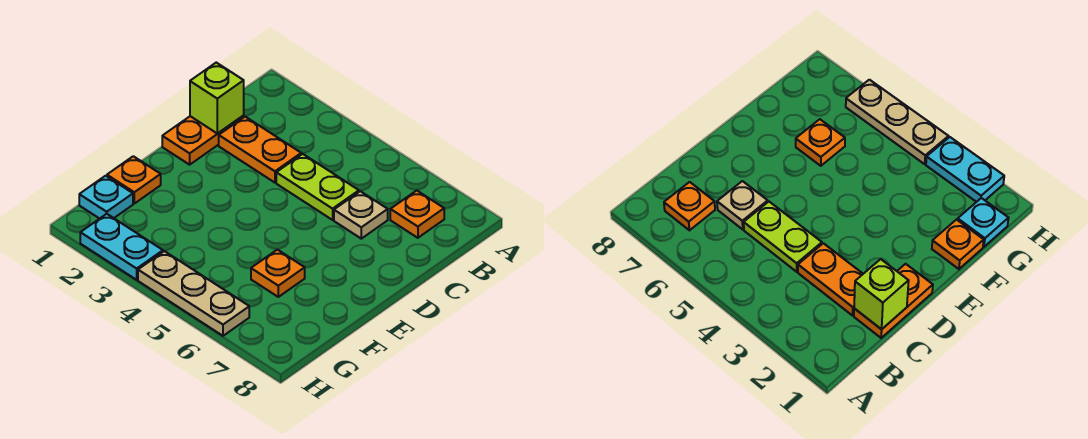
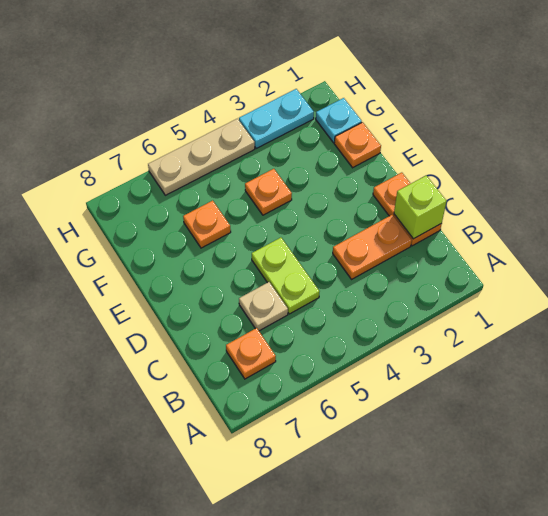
lime plate C4:C5 level 1 -> lime plate C5:D5 level 1
none -> orange plate F4 level 1

